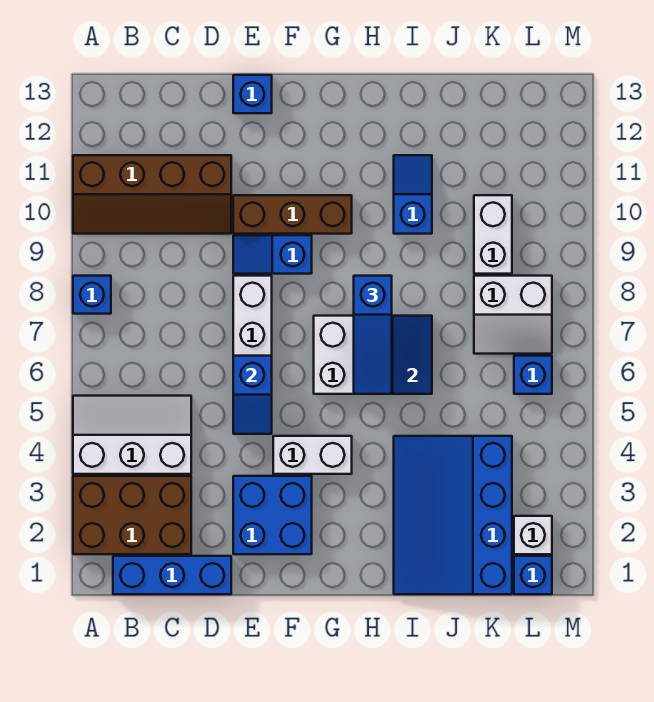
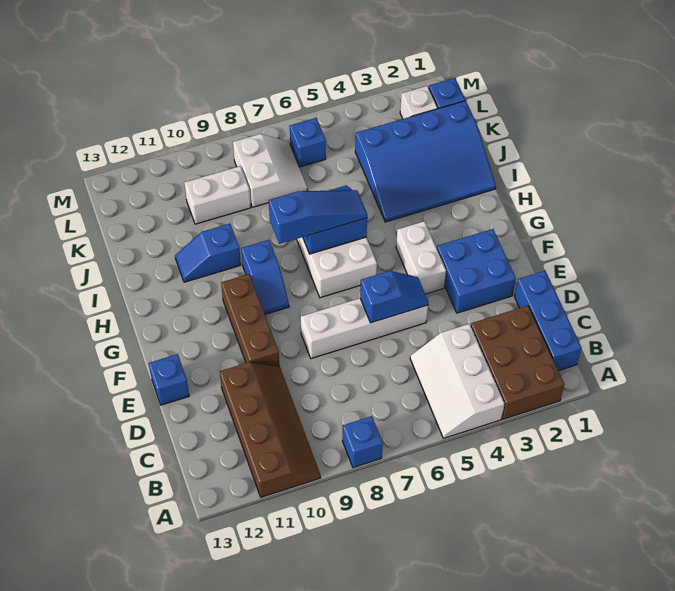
blue slope E9:F9 level 1 top F -> blue slope G9:H9 level 1 top H

